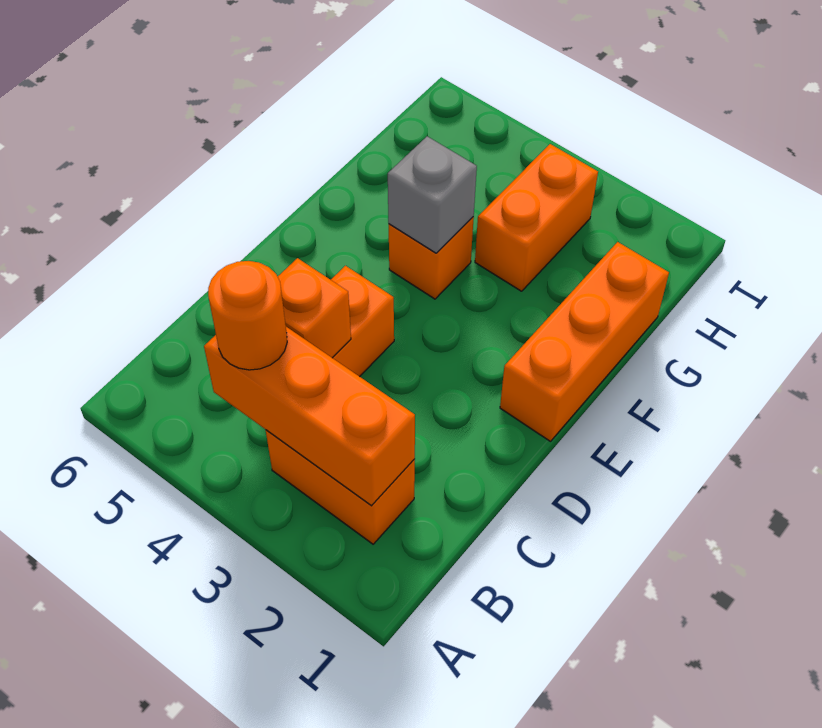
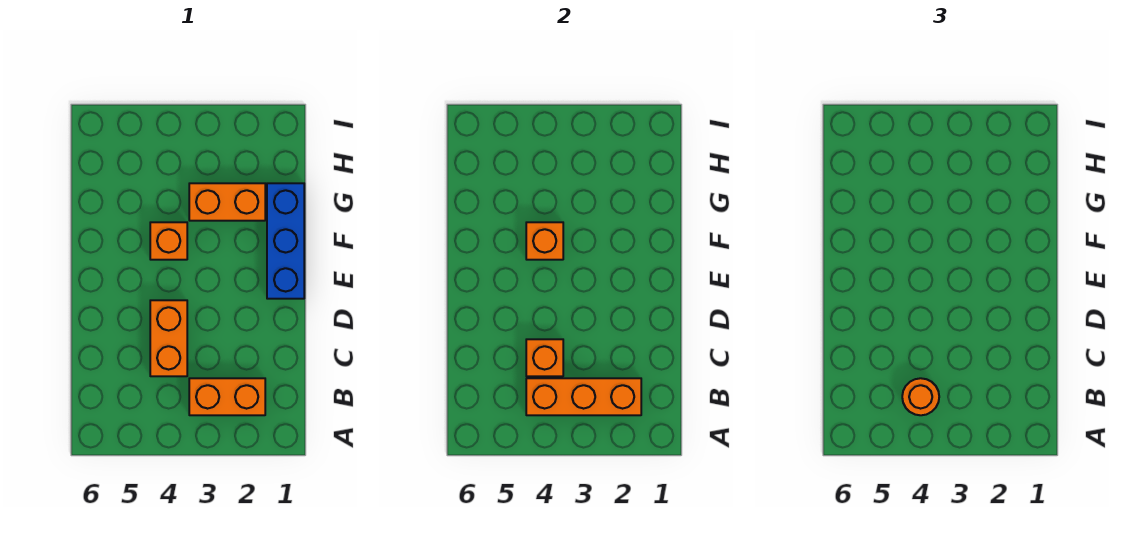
orange brick E1:G1 level 1 -> blue brick E1:G1 level 1
grey brick F4 level 2 -> orange brick F4 level 2
orange brick G3:H3 level 1 -> orange brick G2:G3 level 1

